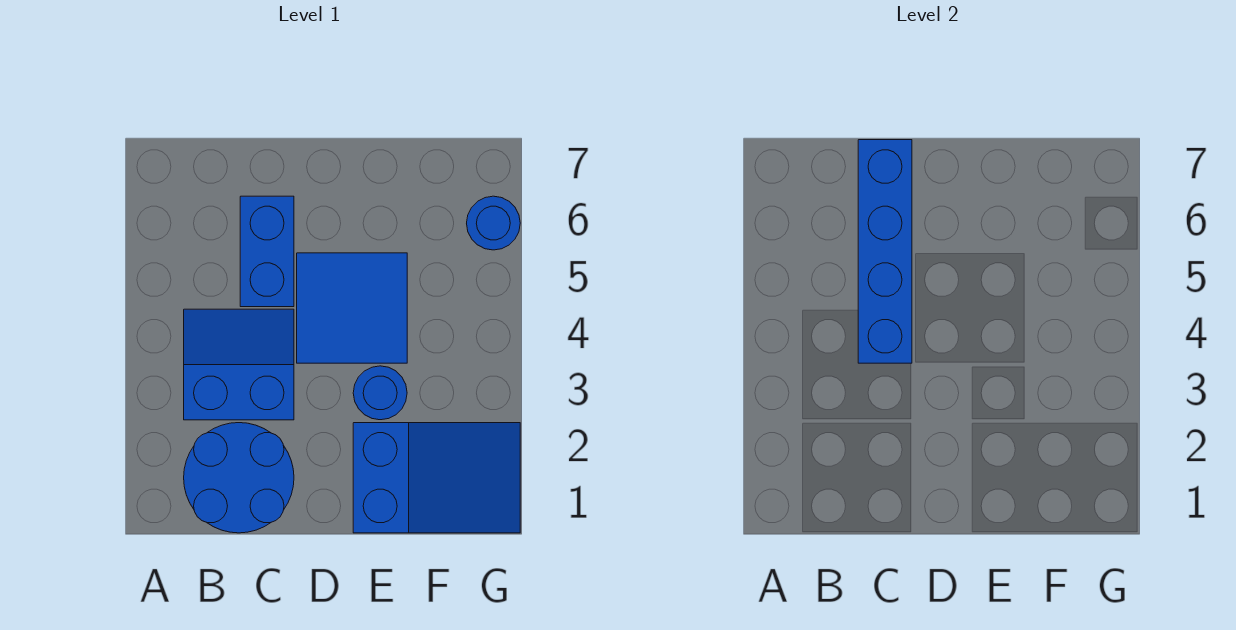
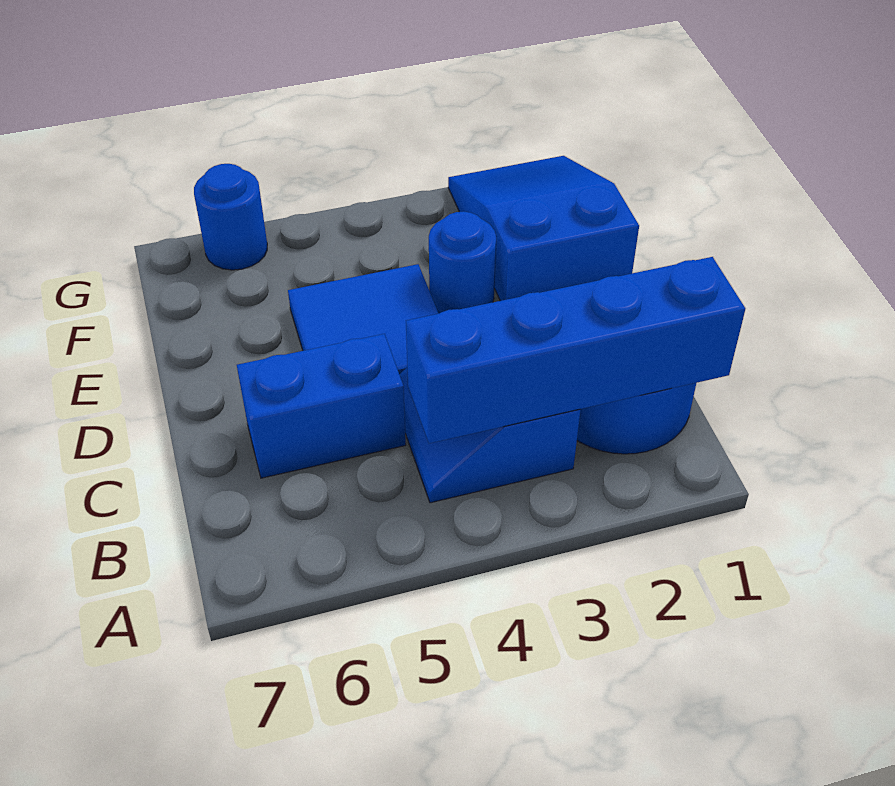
blue brick C4:C7 level 2 -> blue brick B1:B4 level 2

